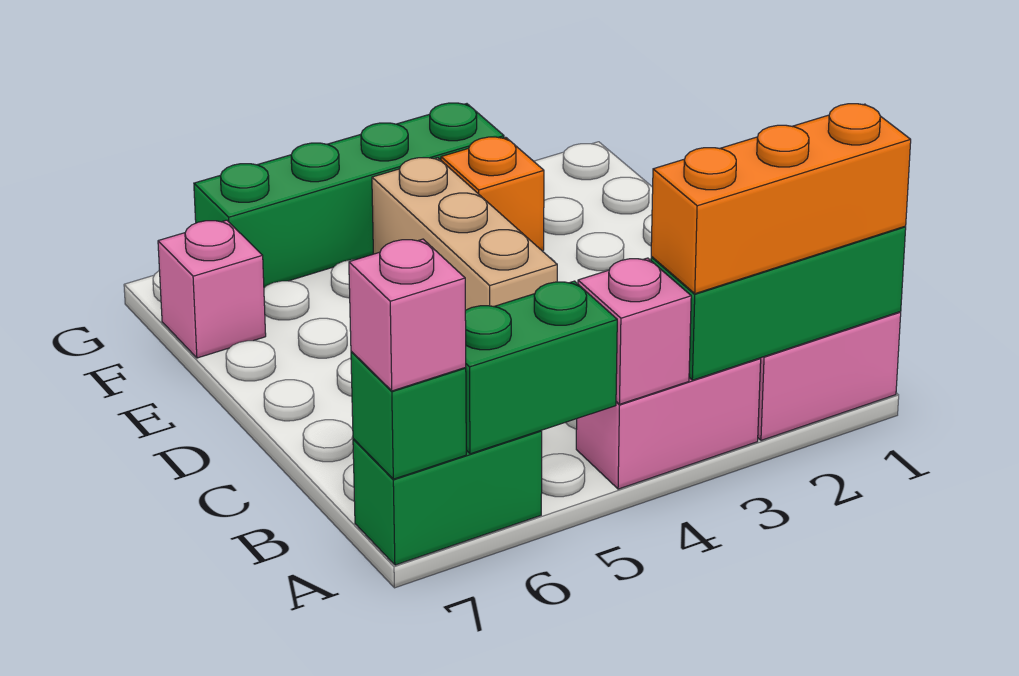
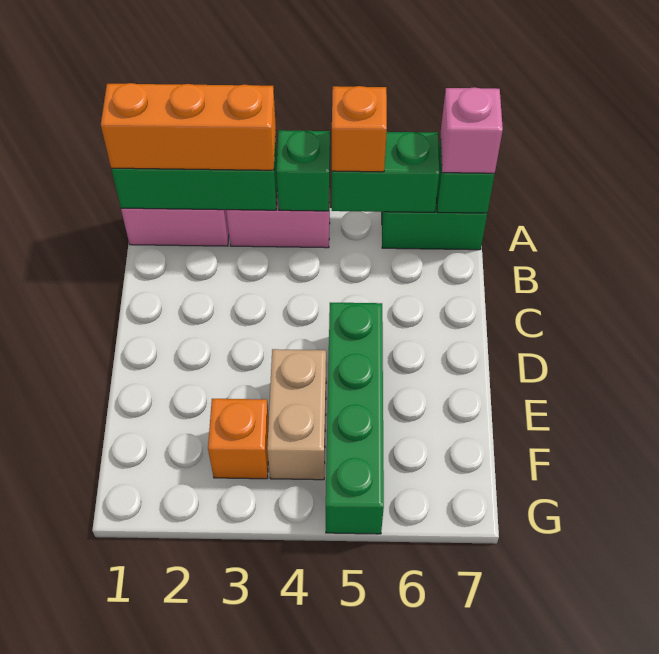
pink brick A4 level 2 -> green brick A4 level 2
none -> orange brick A5 level 3
tan brick D4:F4 level 1 -> tan brick E4:F4 level 1
pink brick F7 level 1 -> none
green brick G3:G6 level 1 -> green brick D5:G5 level 1

